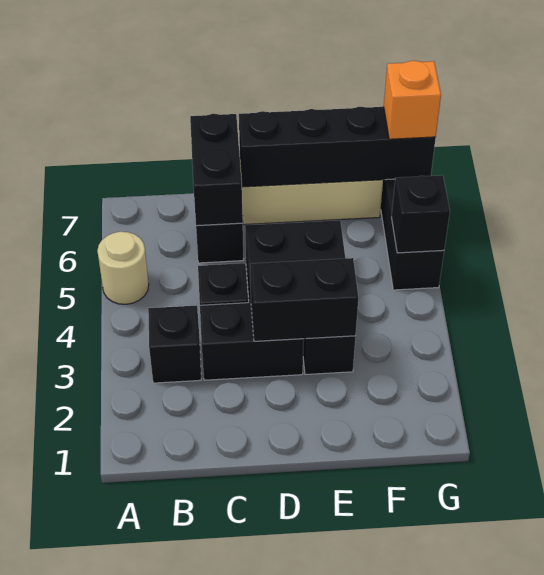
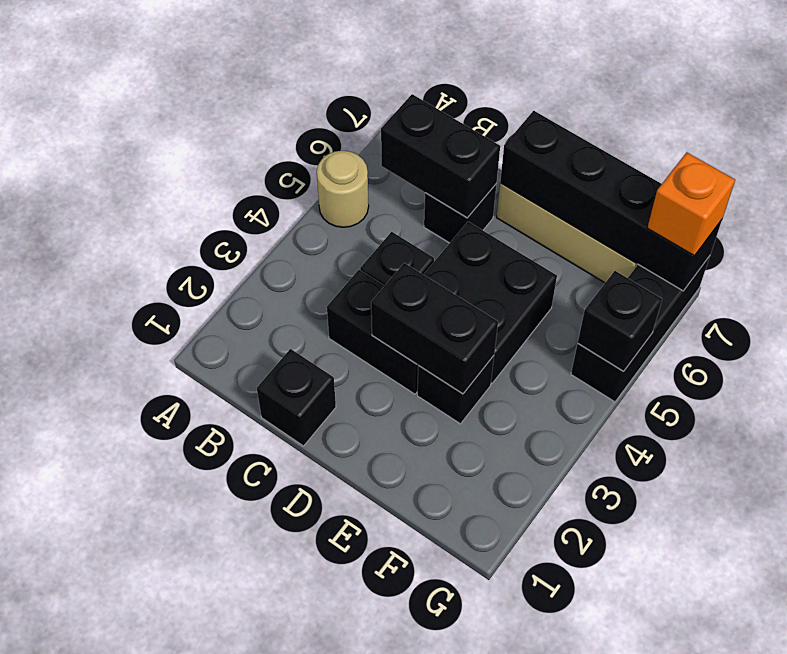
black brick B3 level 1 -> black brick C1 level 1
black brick C6:C7 level 2 -> black brick B6:C6 level 2

